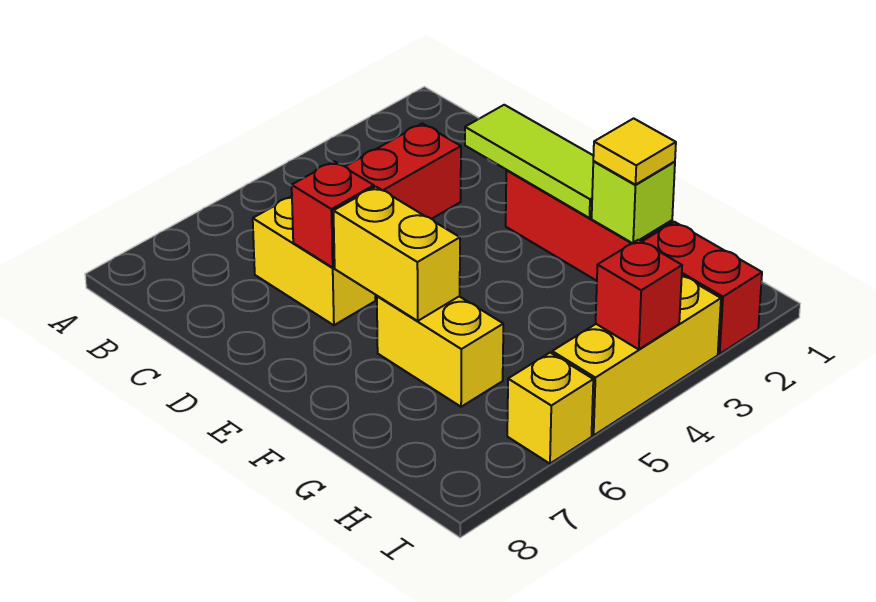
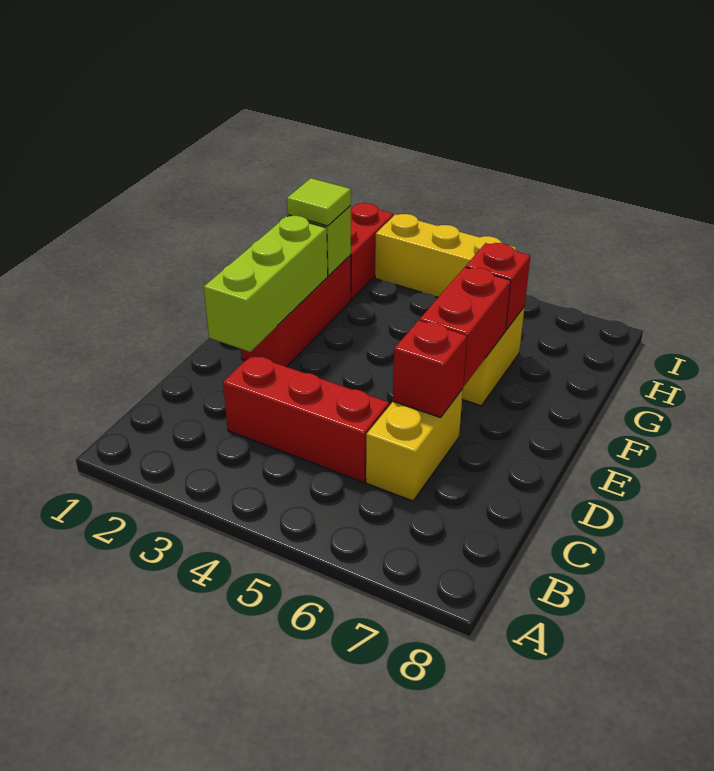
lime tile D2:F2 level 2 -> lime brick D2:F2 level 2
yellow brick E6:F6 level 2 -> red brick E6:F6 level 2
yellow tile G2 level 3 -> lime tile G2 level 3
red brick I4 level 2 -> red brick G6 level 2
yellow brick I6 level 1 -> none

